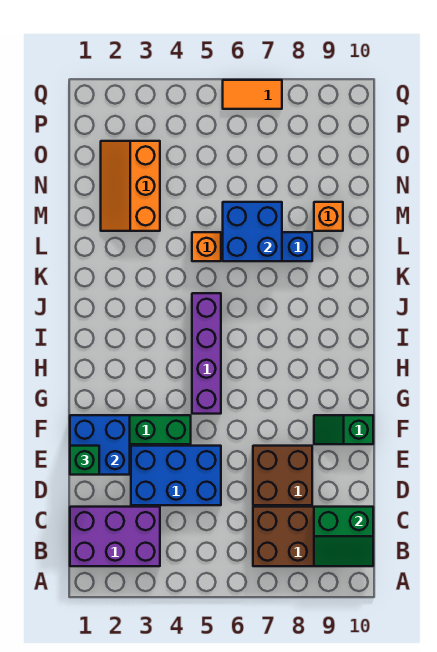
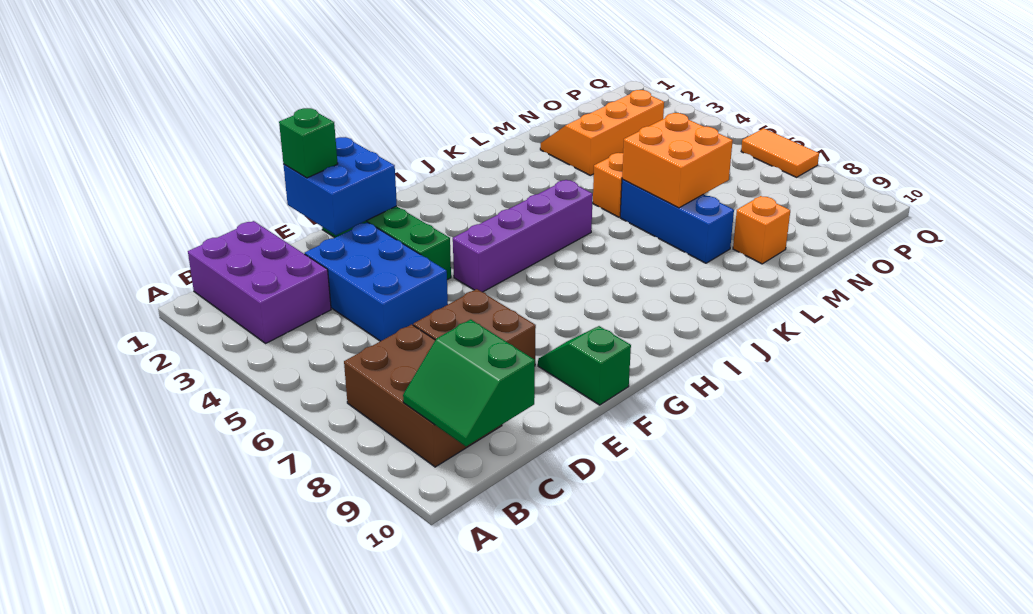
blue brick L6:M7 level 2 -> orange brick L6:M7 level 2

